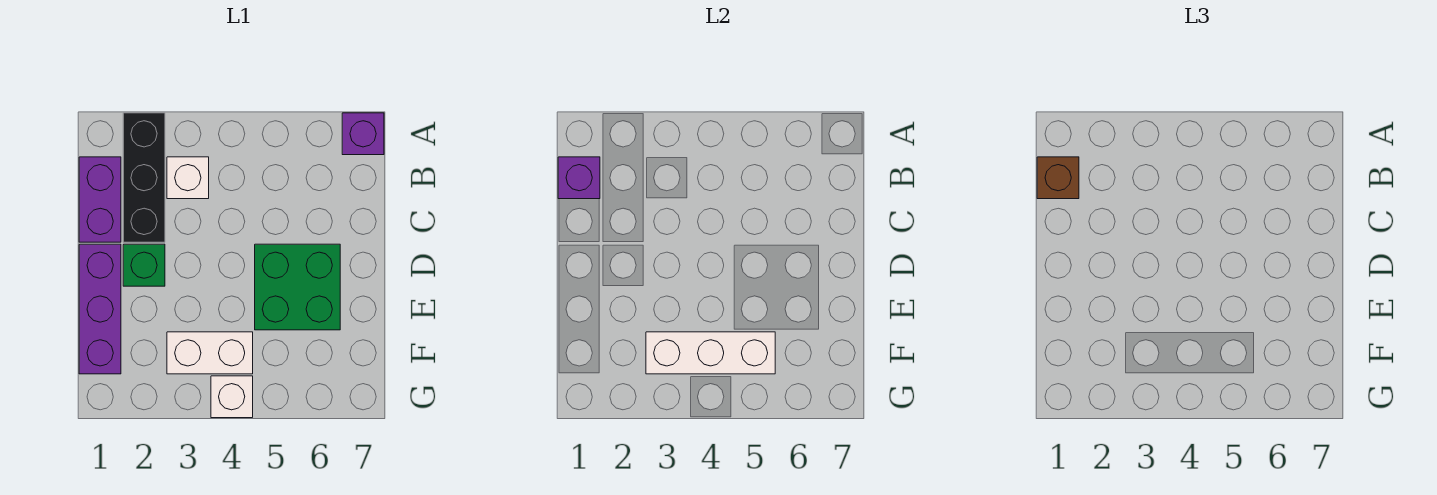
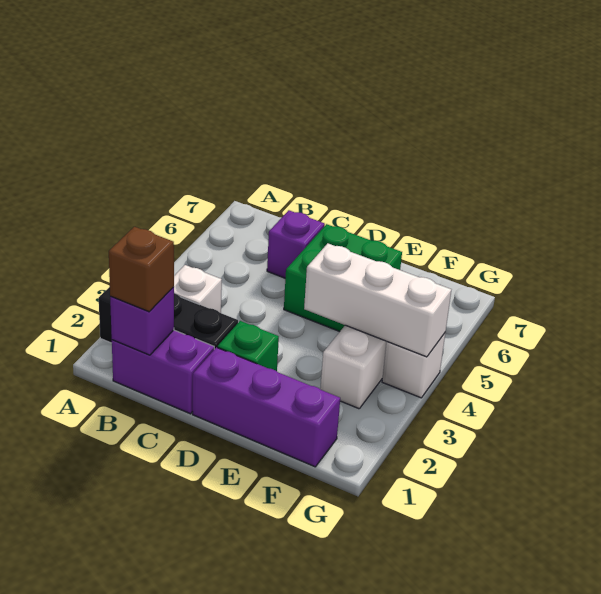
purple brick A7 level 1 -> purple brick C6 level 1
white brick F3:F5 level 2 -> white brick E4:G4 level 2

